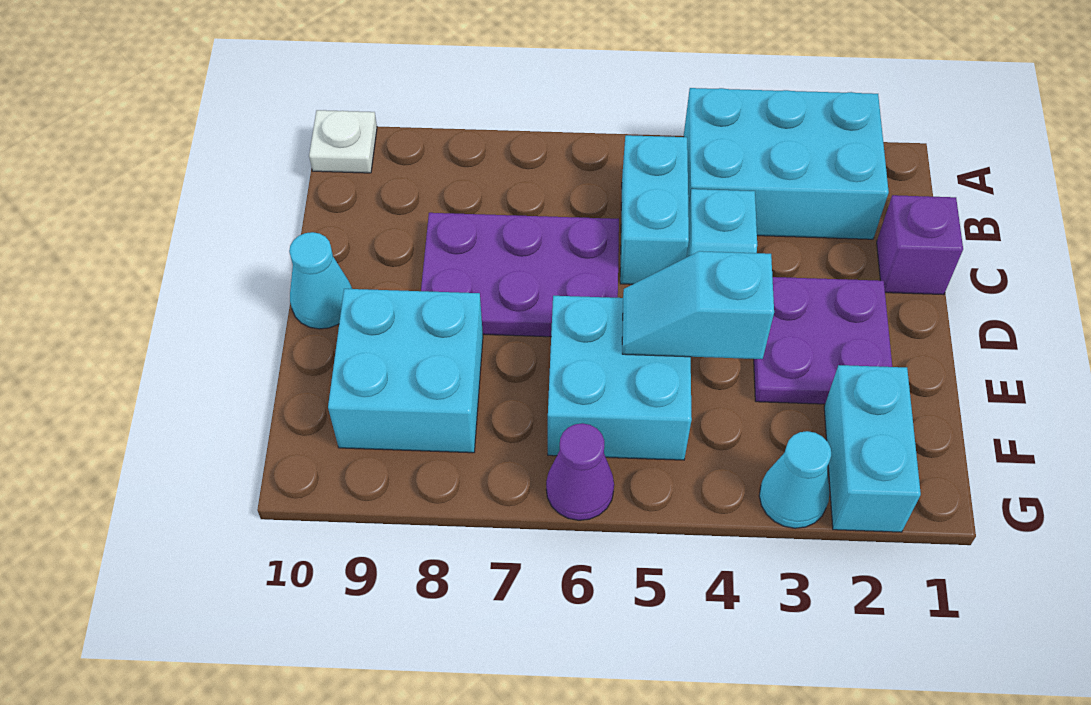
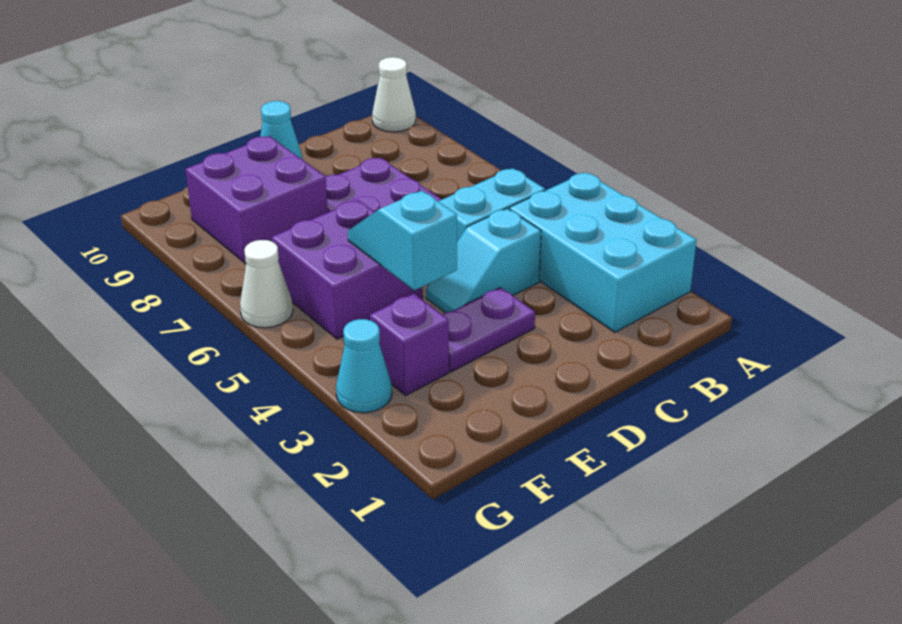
white plate A10 level 1 -> white cone A10 level 1
purple brick C1 level 1 -> purple brick F3 level 1
purple plate D2:E3 level 1 -> purple plate D3:E3 level 1
cyan brick E5:F6 level 1 -> purple brick E5:F6 level 1
cyan brick E8:F9 level 1 -> purple brick E8:F9 level 1
cyan brick F2:G2 level 1 -> none
purple cone G6 level 1 -> white cone G6 level 1

